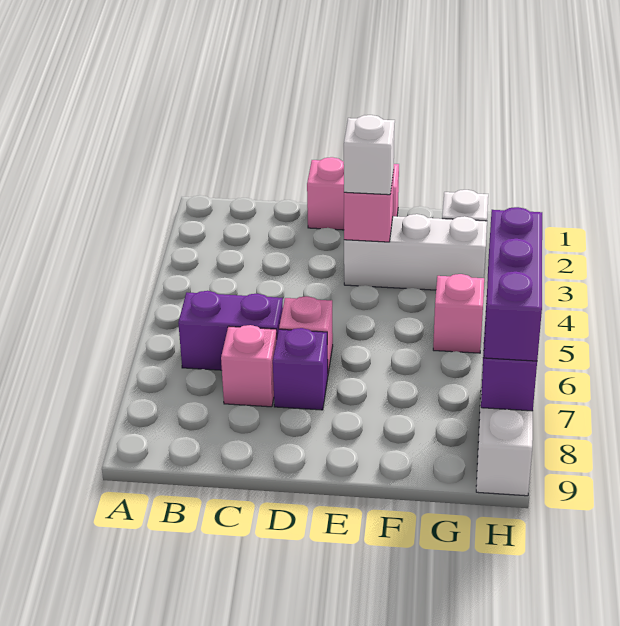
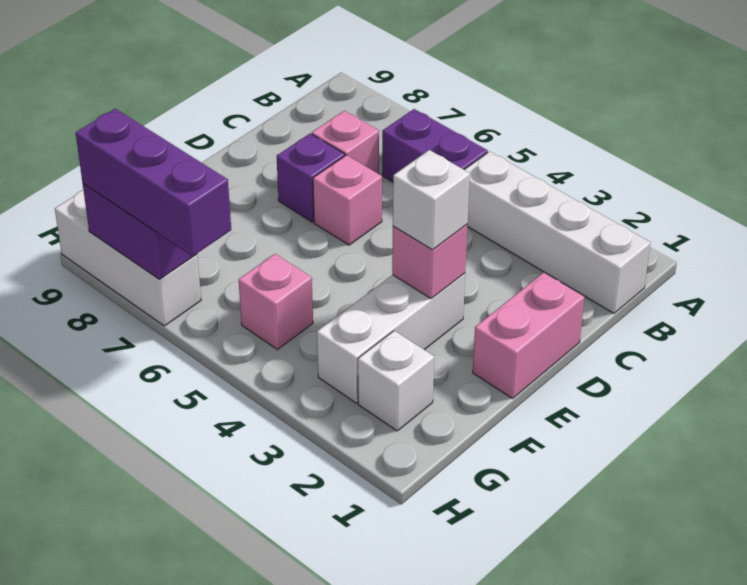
none -> white brick B1:B4 level 1
purple brick B6:C6 level 1 -> purple brick B5:B6 level 1

